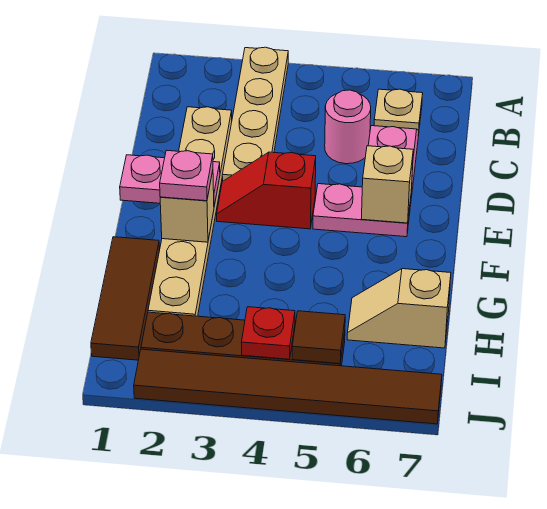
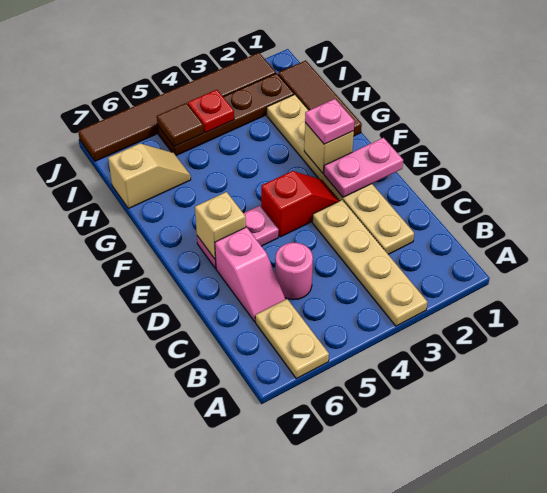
tan plate B6 level 1 -> tan plate A6:B6 level 1

